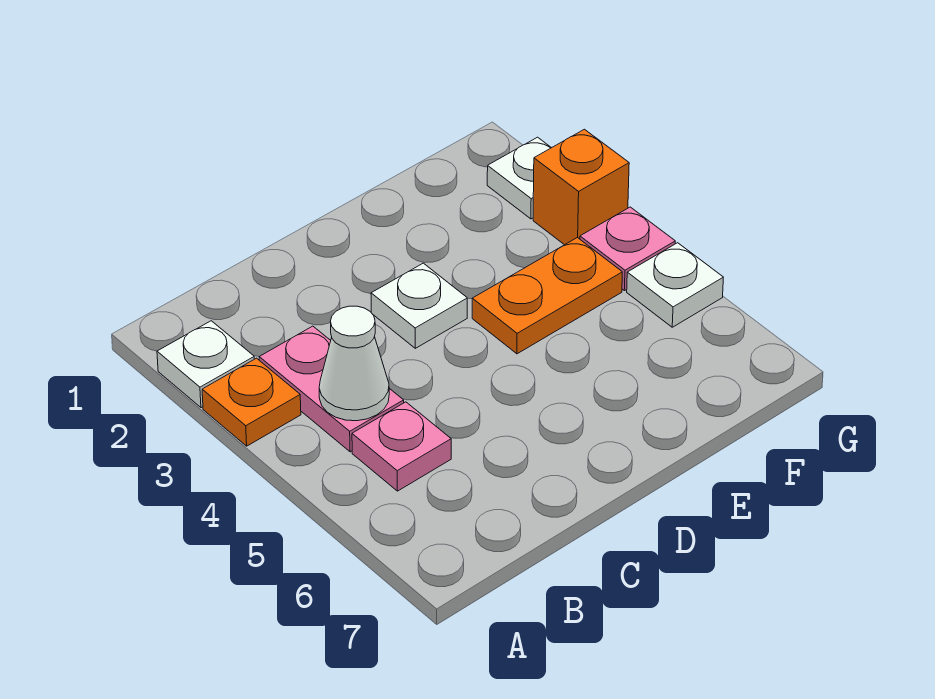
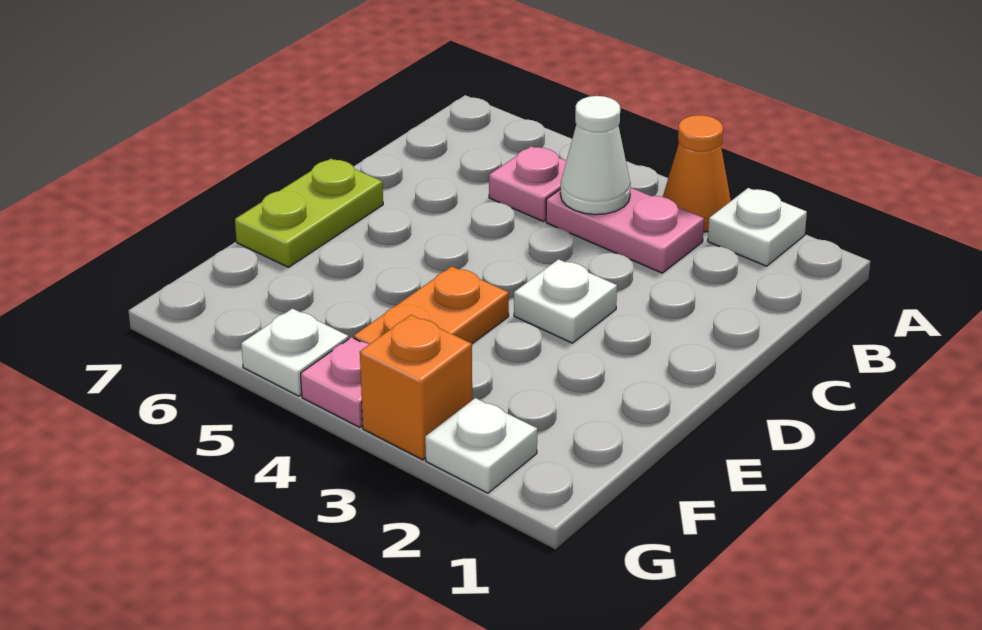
orange plate A3 level 1 -> orange cone A3 level 1
none -> lime plate D7:E7 level 1

